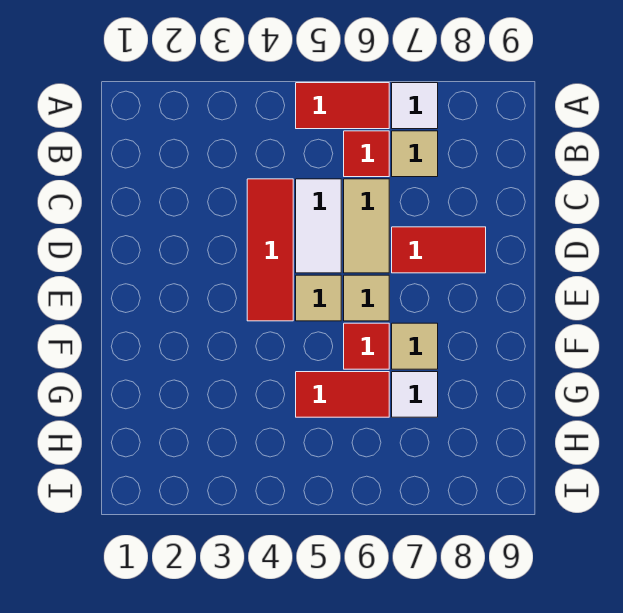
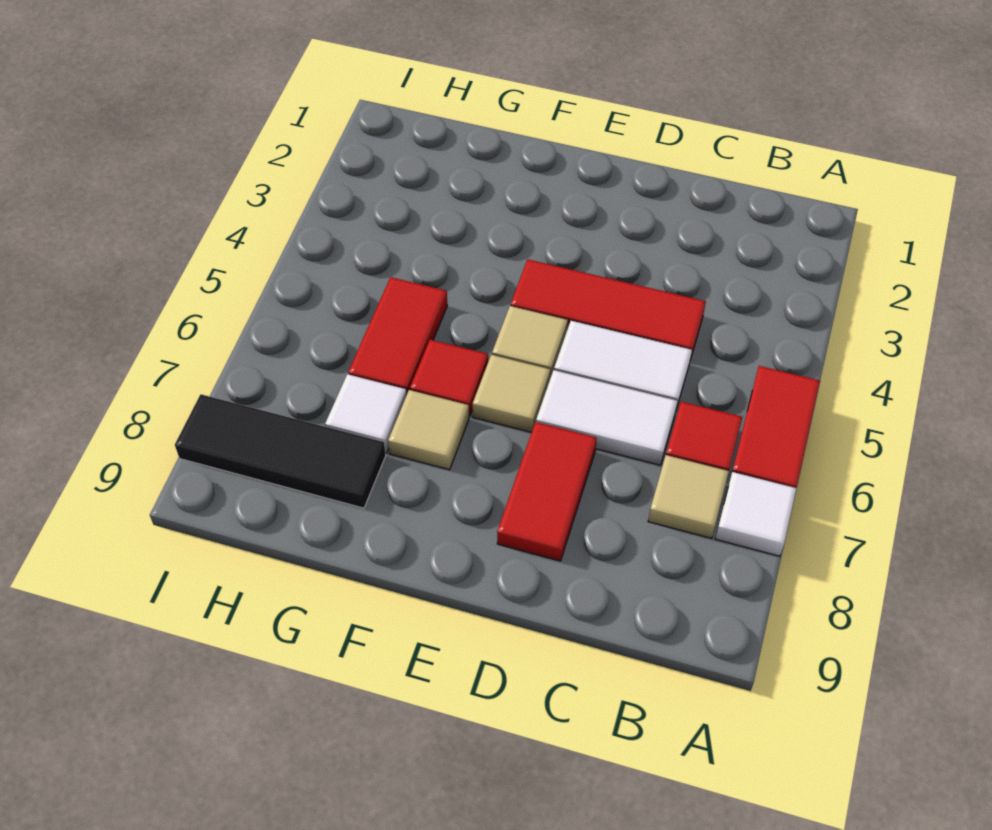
tan tile C6:D6 level 1 -> white tile C6:D6 level 1
none -> black tile G8:I8 level 1

